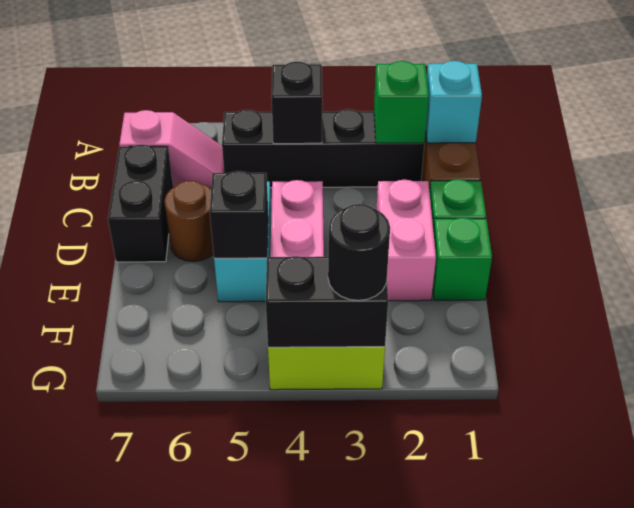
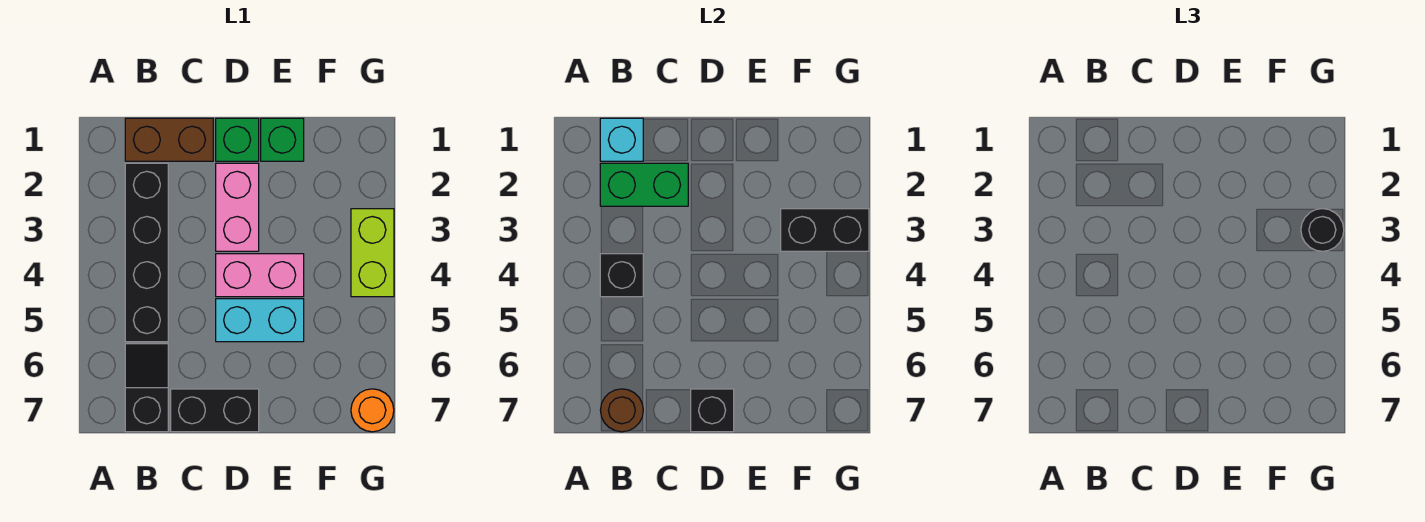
green brick B2 level 2 -> green brick B2:C2 level 2
pink slope B6:B7 level 1 top 7 -> black slope B6:B7 level 1 top 7
pink brick D2:E2 level 1 -> pink brick D2:D3 level 1
brown round brick D6 level 1 -> brown round brick B7 level 2
black brick E5 level 2 -> black brick D7 level 2
black brick G3:G4 level 2 -> black brick F3:G3 level 2
none -> orange round brick G7 level 1

